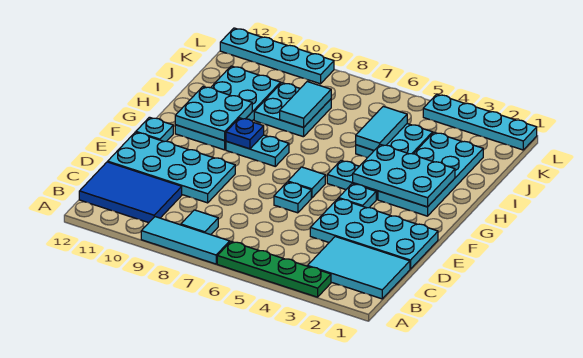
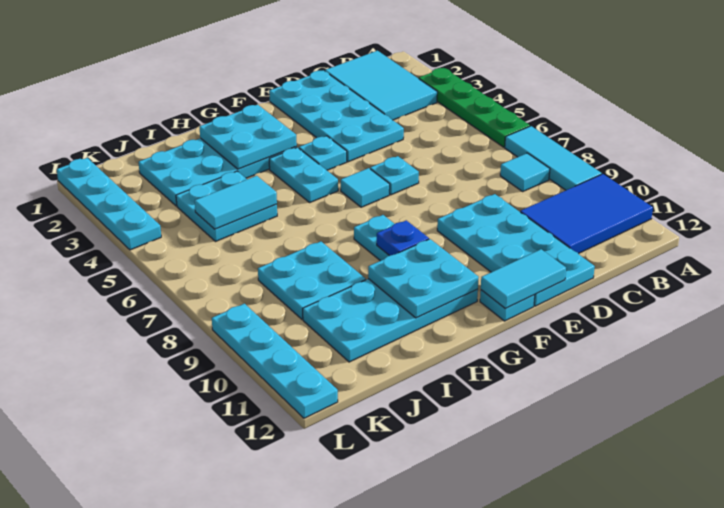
blue tile B10:C12 level 1 -> blue tile A10:C11 level 1
cyan plate G2:H4 level 2 -> cyan plate G2:H3 level 2
cyan tile I8:J8 level 2 -> cyan tile E12:F12 level 2

